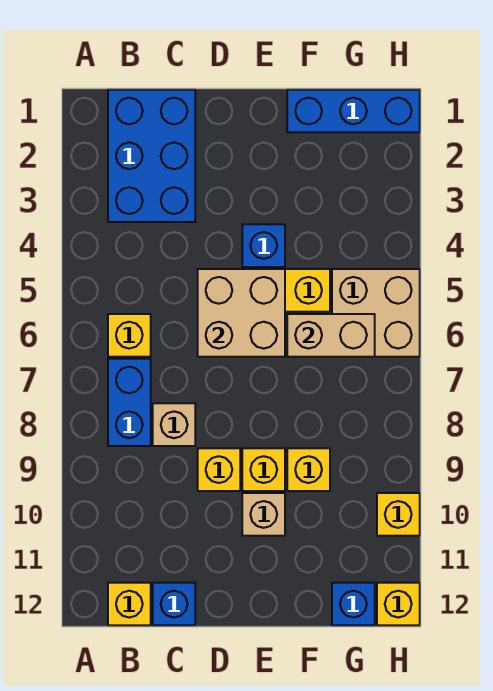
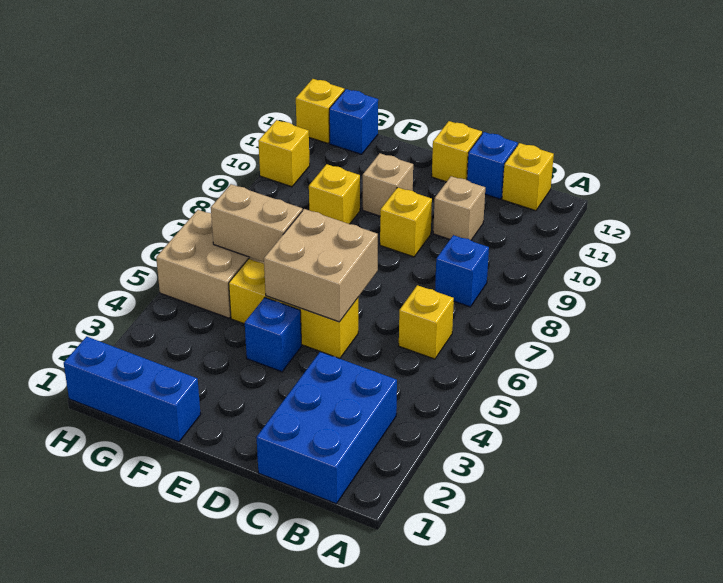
blue brick B7:B8 level 1 -> blue brick B8 level 1
tan brick C8 level 1 -> tan brick C10 level 1
yellow brick E9 level 1 -> yellow brick D12 level 1

